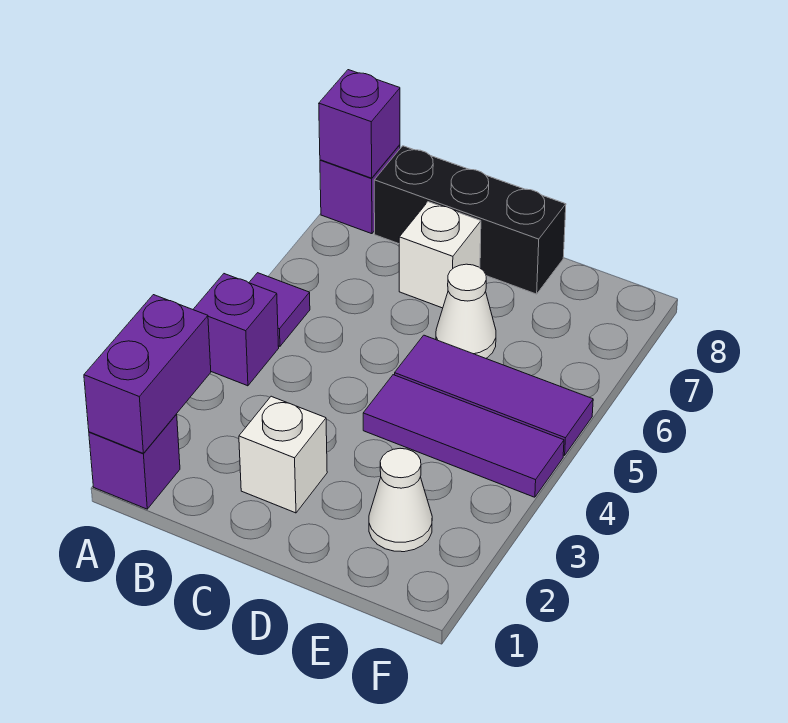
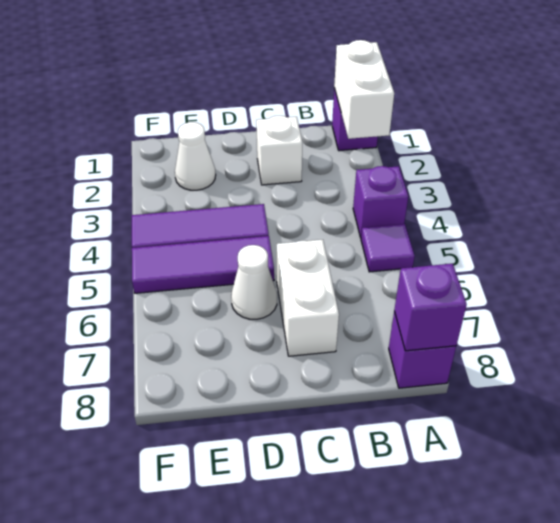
purple brick A1:A2 level 2 -> white brick A1:A2 level 2
black brick B8:D8 level 1 -> none
white brick C7 level 1 -> white brick C6:C7 level 1

